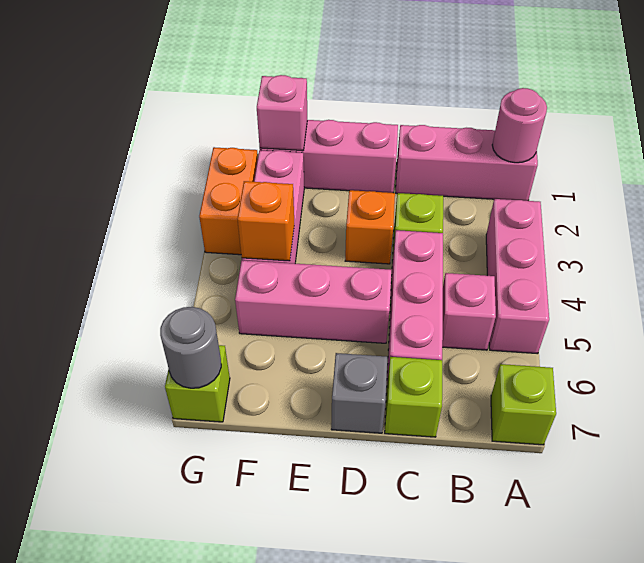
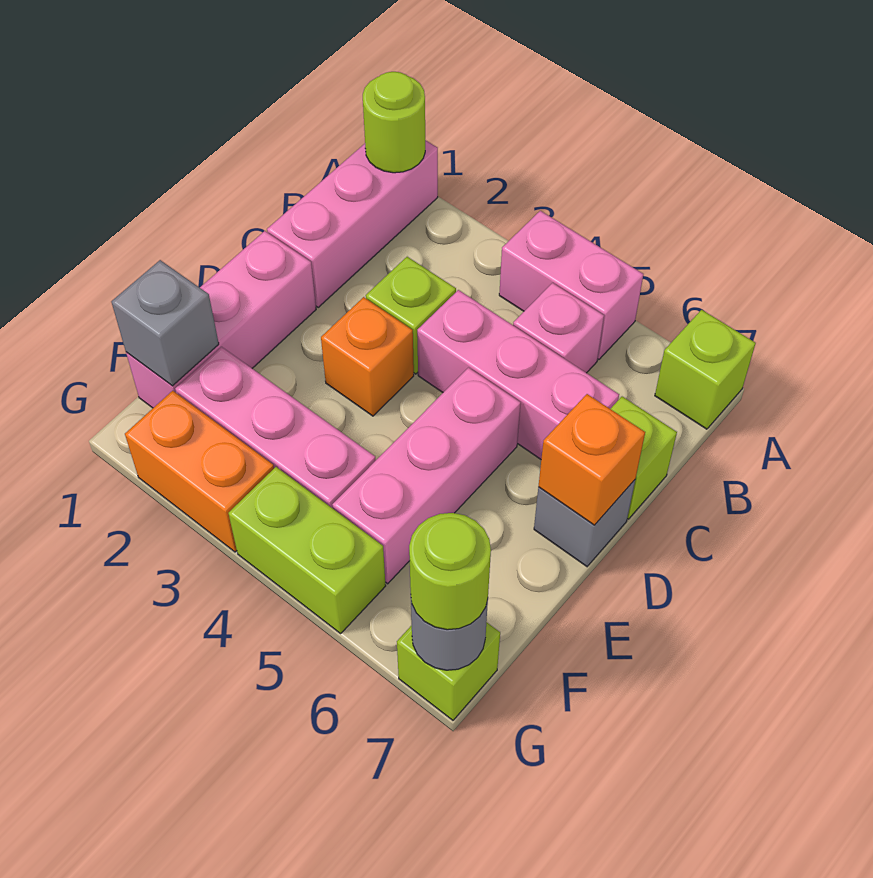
pink round brick A1 level 2 -> lime round brick A1 level 2
pink brick A3:A5 level 1 -> pink brick A4:A5 level 1
pink brick F1 level 2 -> grey brick F1 level 2
orange brick F4 level 2 -> orange brick D7 level 2
none -> lime brick G4:G5 level 1
none -> lime round brick G7 level 3

